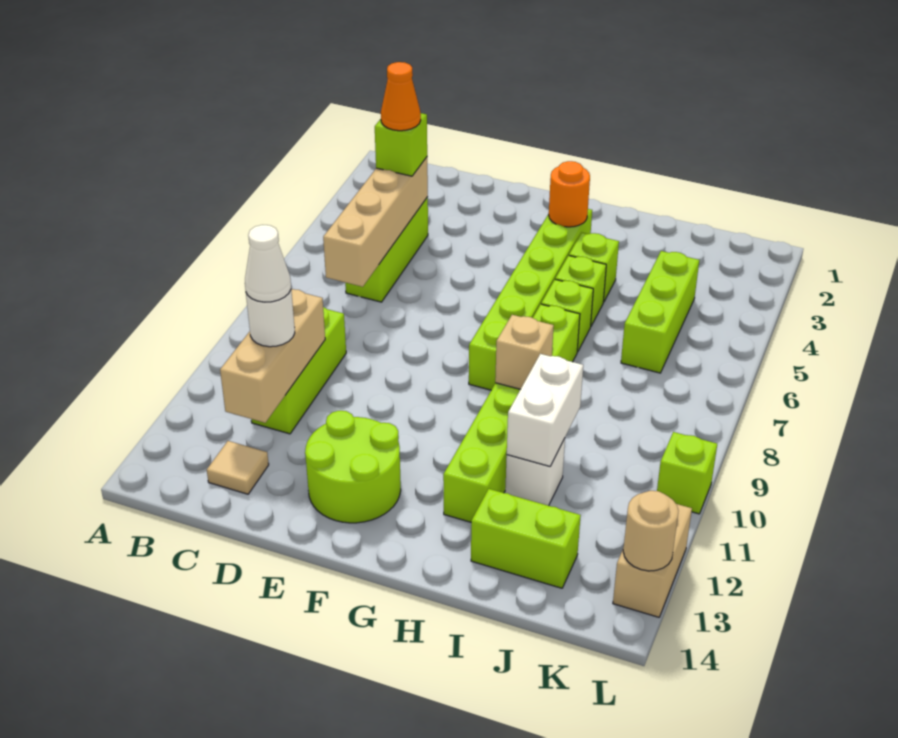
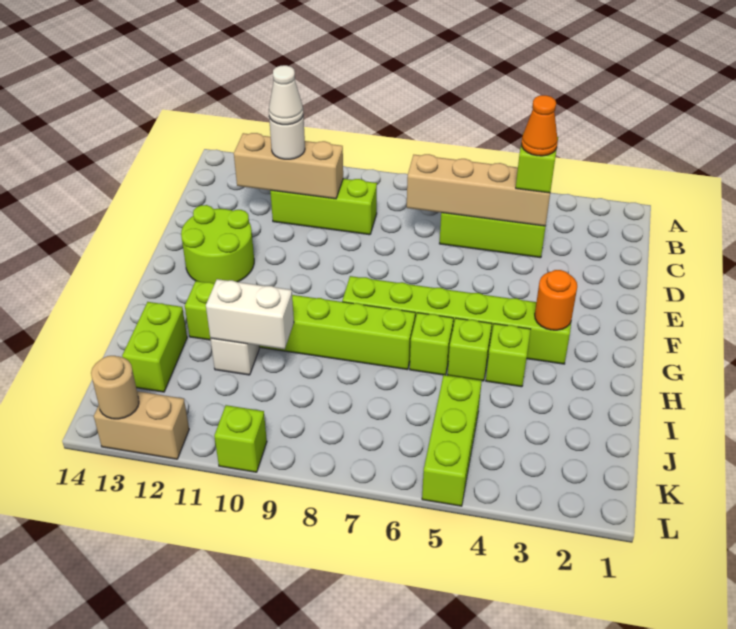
tan tile C13 level 1 -> none
tan brick H9 level 2 -> none
lime brick J4:J6 level 1 -> lime brick J5:L5 level 1

